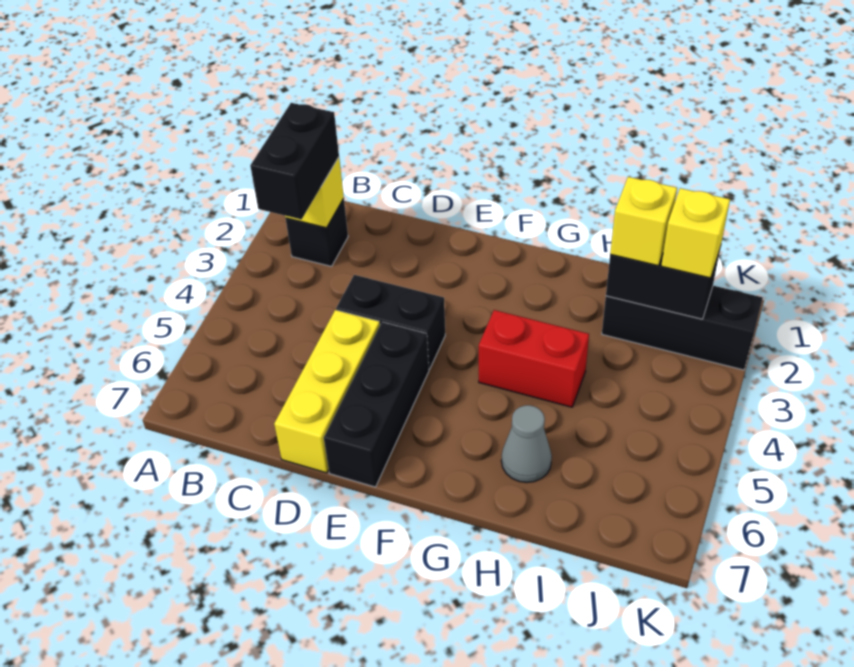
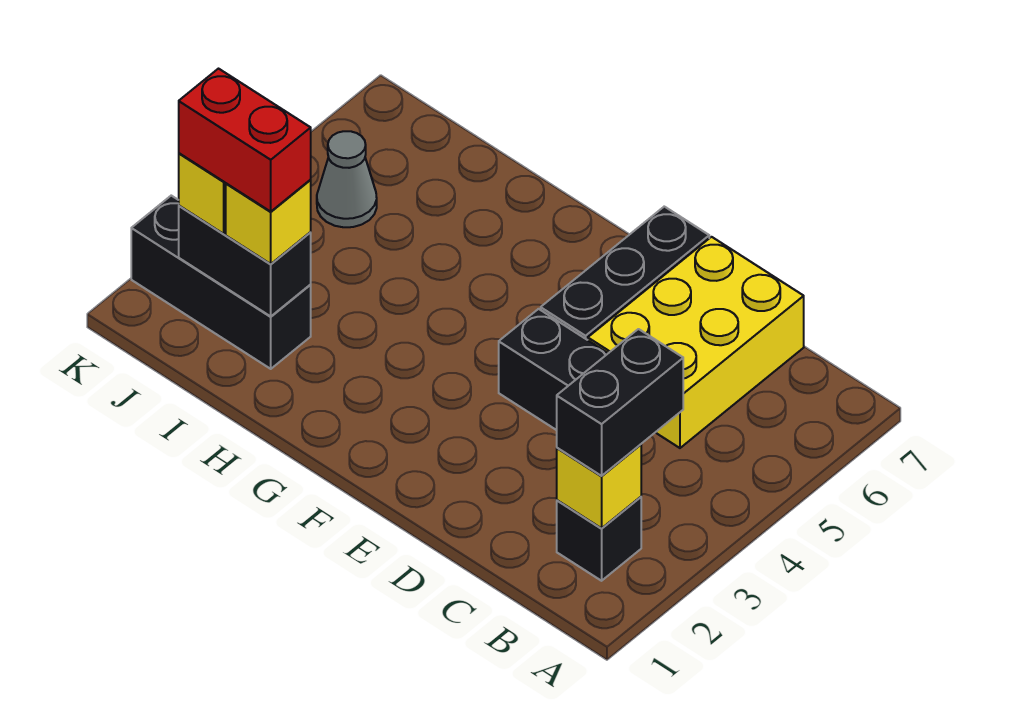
yellow brick D5:D7 level 1 -> yellow brick C5:D7 level 1
red brick G4:H4 level 1 -> red brick I2:J2 level 4
grey cone H6 level 1 -> grey cone J5 level 1

